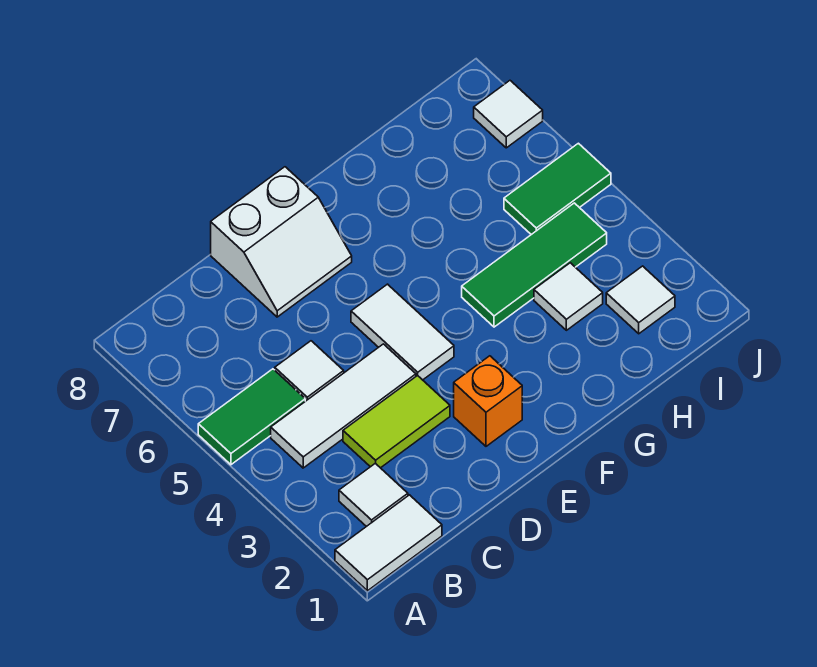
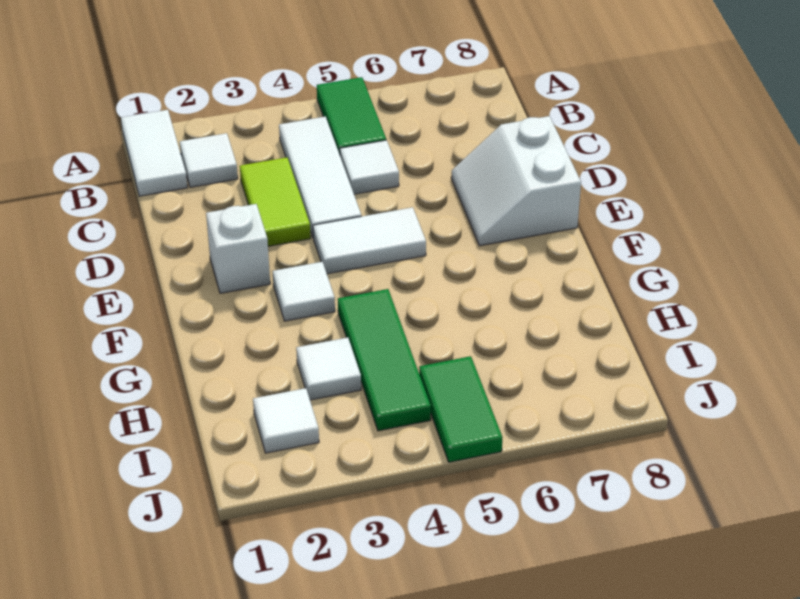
orange brick E2 level 1 -> white brick E2 level 1
white tile J7 level 1 -> white tile F3 level 1

